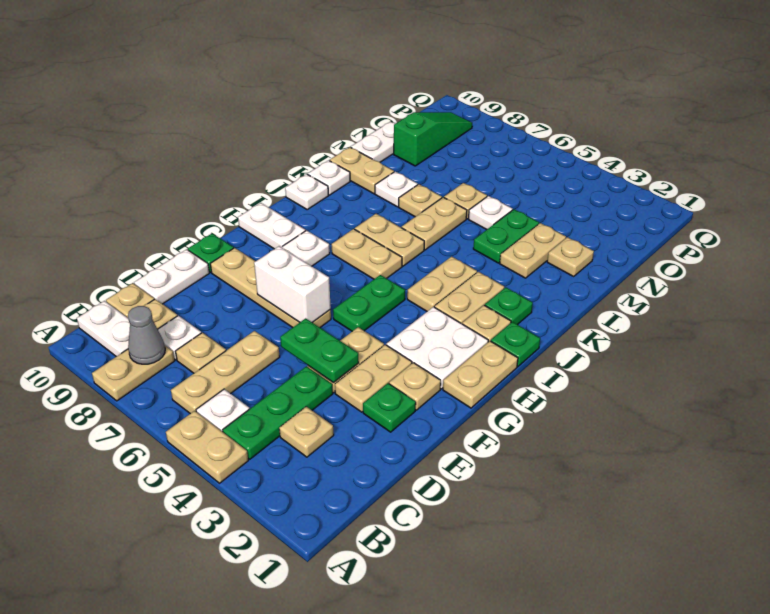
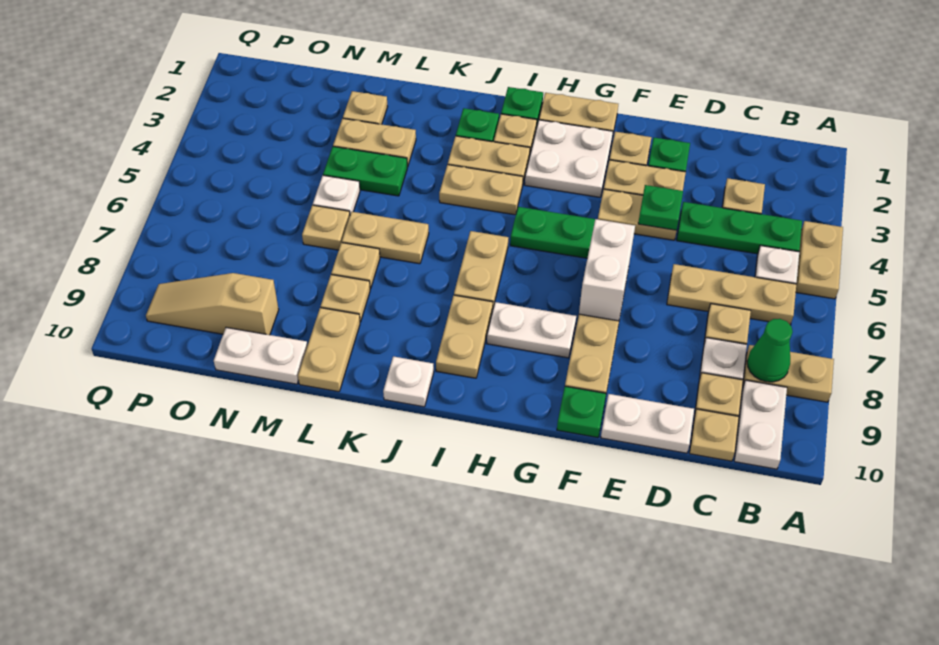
grey cone B8 level 2 -> green cone B8 level 2
green plate E4:E5 level 2 -> green plate E4 level 2
white plate H9:H10 level 1 -> none
tan plate J6:J7 level 1 -> tan plate I8:I9 level 1
white plate K10 level 1 -> none
white plate L8 level 1 -> tan plate L8 level 1
green slope N9:P9 level 1 top N -> tan slope N9:P9 level 1 top N

